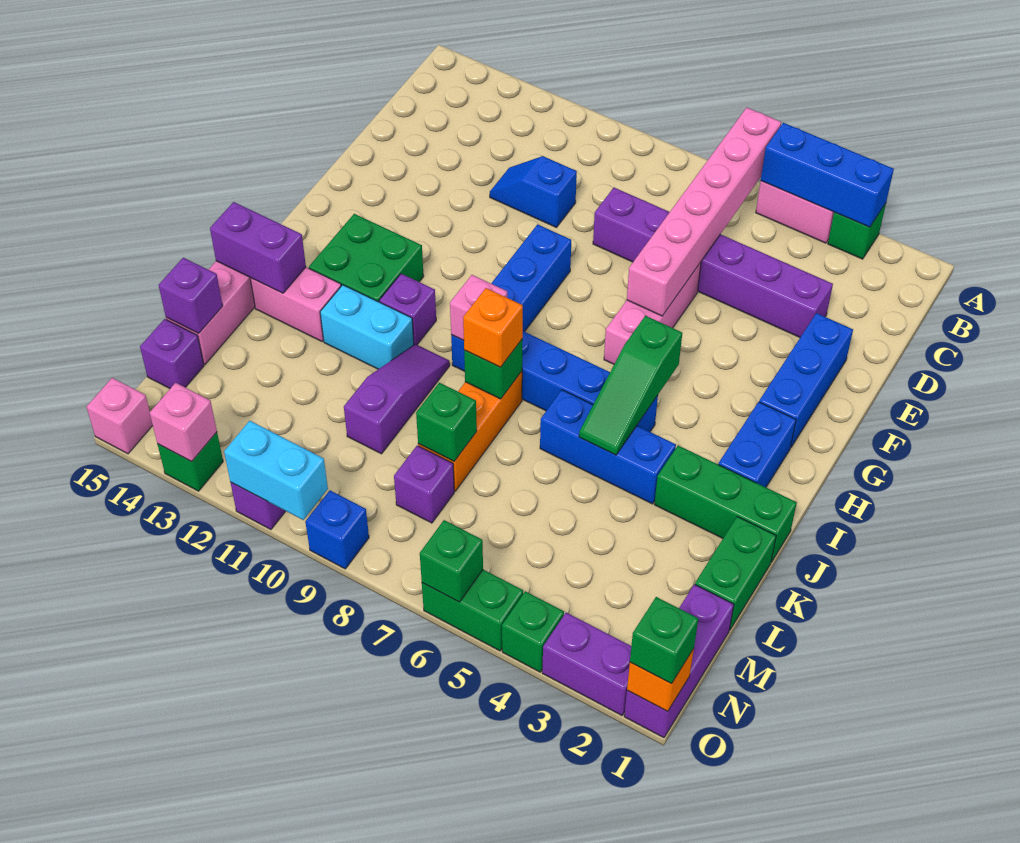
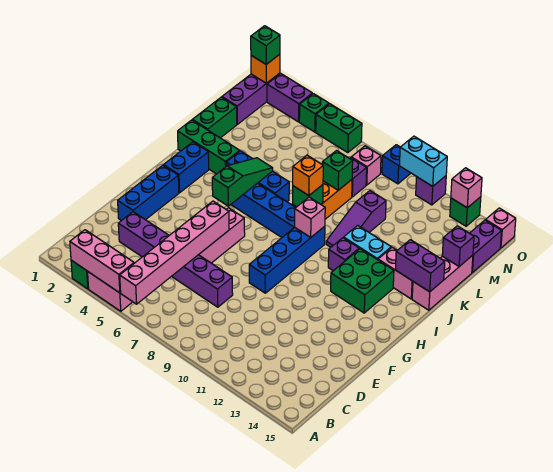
blue brick A3:A5 level 2 -> pink brick A3:A5 level 2
blue slope D10:D11 level 1 top 10 -> none
purple brick M15 level 1 -> purple brick M15:N15 level 1
none -> pink brick N8 level 1
green brick O6 level 2 -> none

